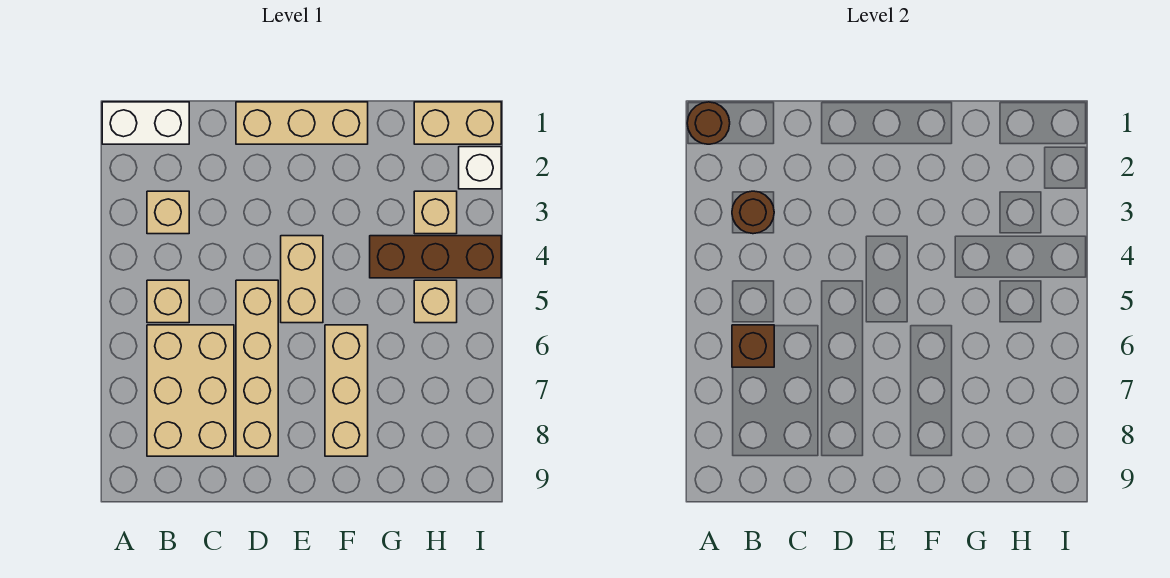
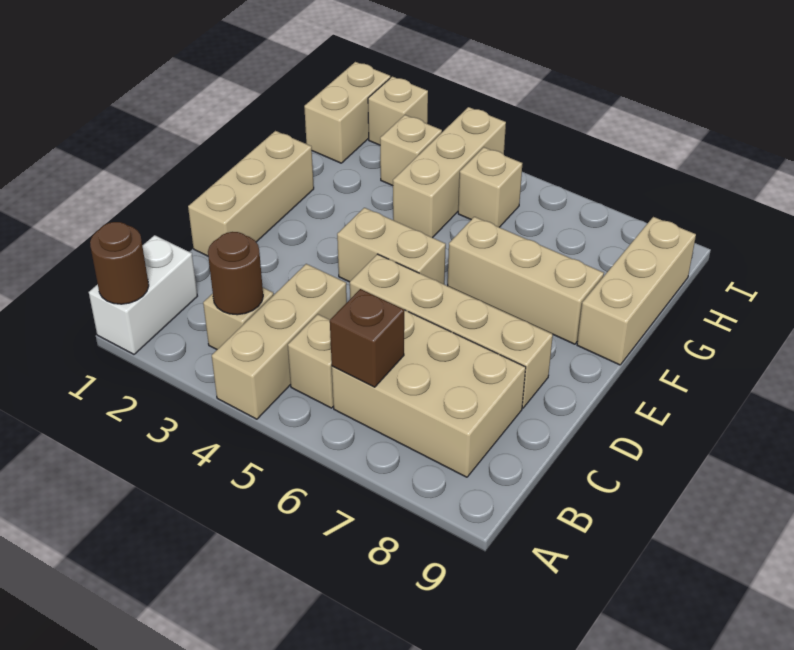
none -> tan brick A4:C4 level 1
none -> tan brick F9:H9 level 1
brown brick G4:I4 level 1 -> tan brick G4:I4 level 1
white brick I2 level 1 -> tan brick I2 level 1

